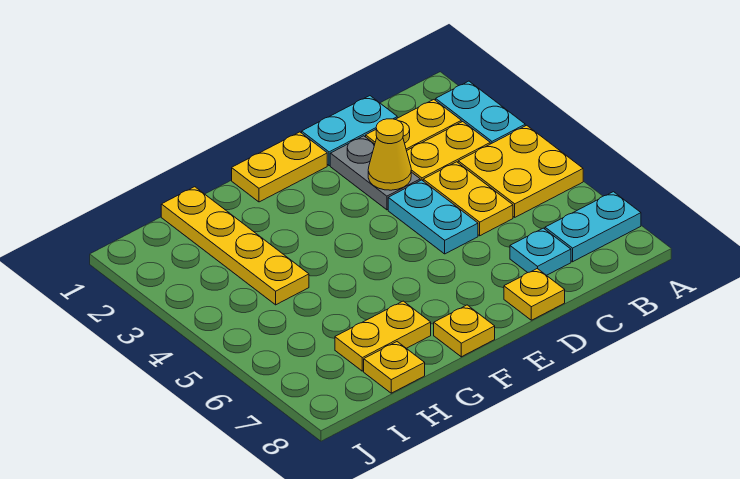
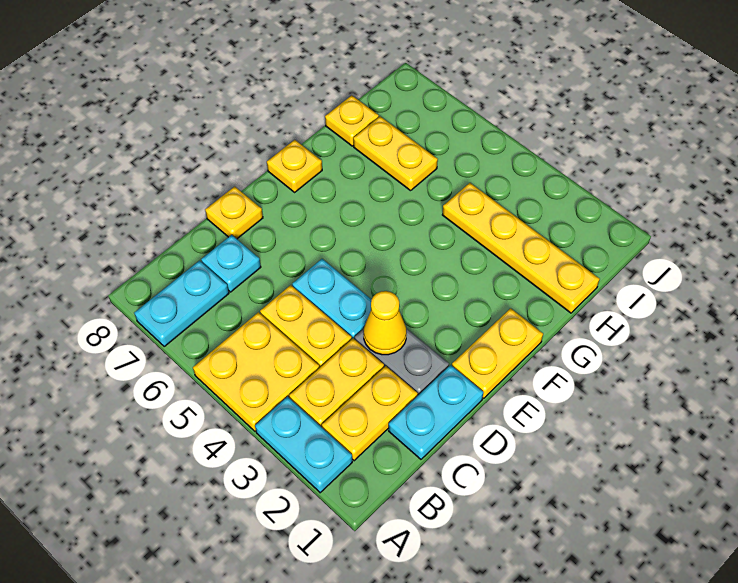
yellow plate G7:H7 level 1 -> yellow plate H6:H7 level 1

